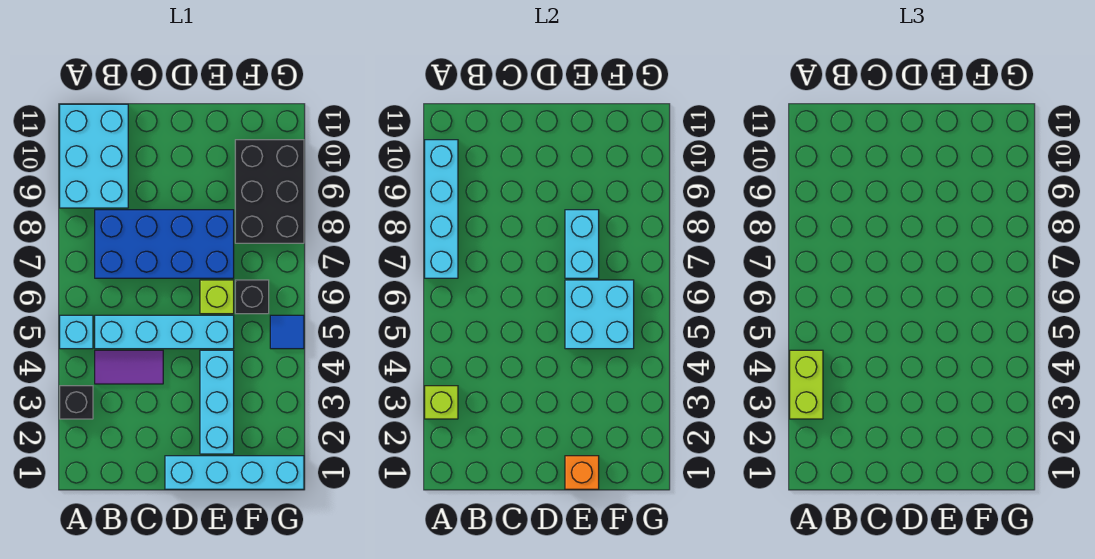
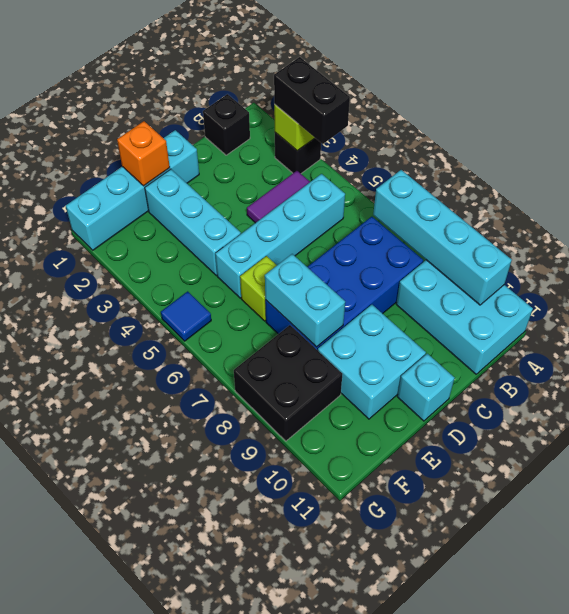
lime brick A3:A4 level 3 -> black brick A3:A4 level 3
cyan brick A5 level 1 -> cyan brick D11 level 1
cyan brick E5:F6 level 2 -> cyan brick D9:E10 level 1
black brick F6 level 1 -> black brick B1 level 1
black brick F8:G10 level 1 -> black brick F8:G9 level 1

